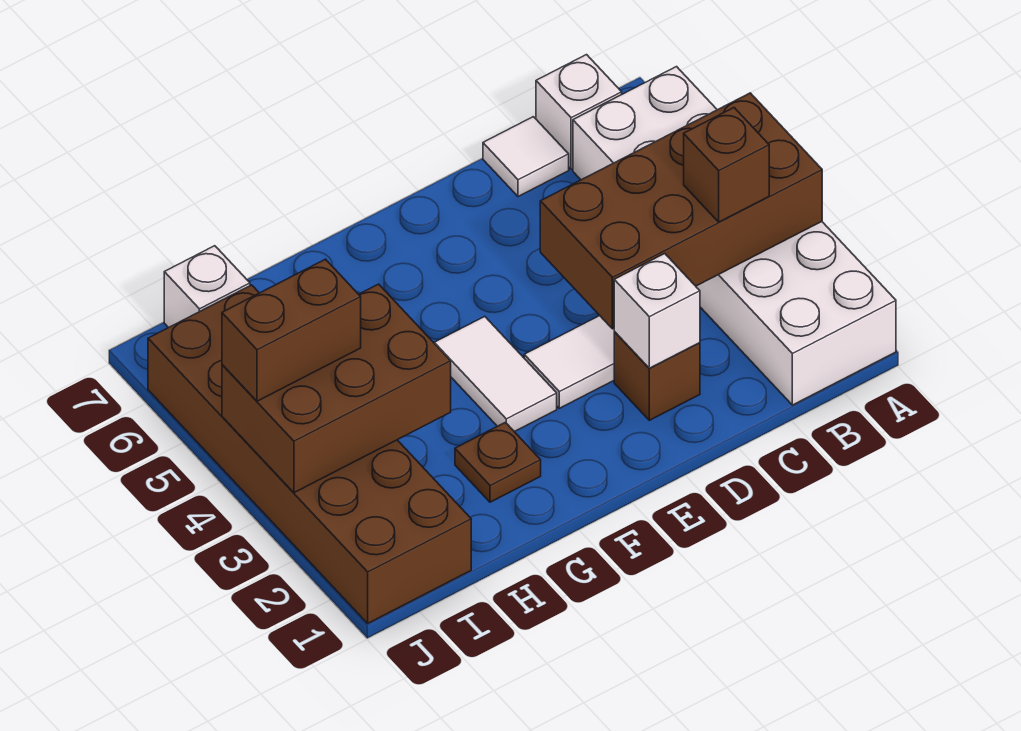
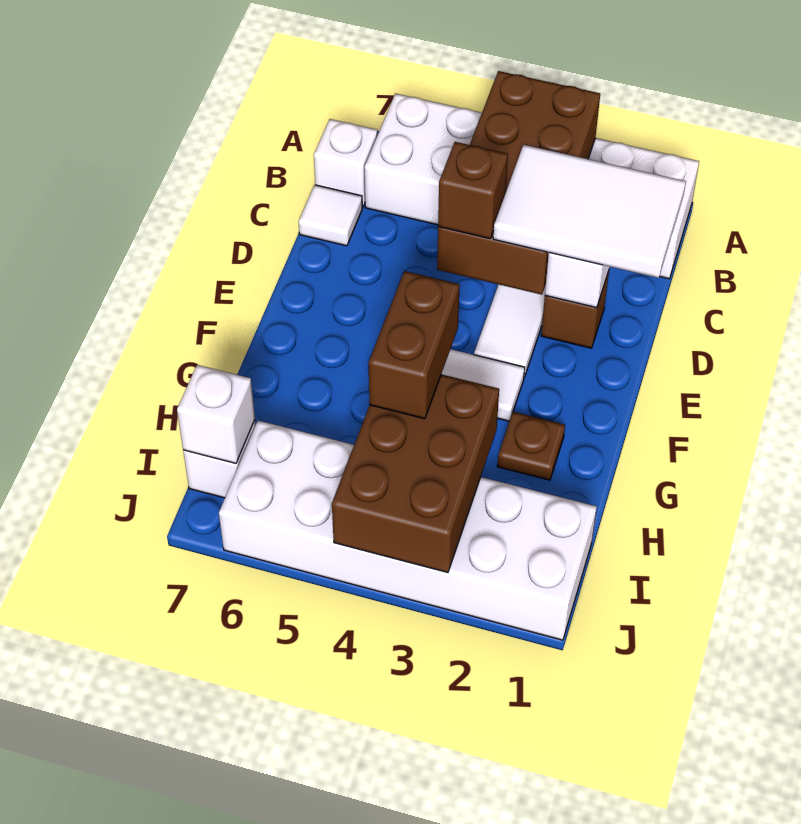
brown brick B3 level 3 -> brown brick D4 level 3
none -> white tile C1:D3 level 3
brown brick I1:J6 level 1 -> white brick I1:J6 level 1
brown brick I4:J4 level 3 -> brown brick G4:H4 level 3
none -> white brick I7 level 2

